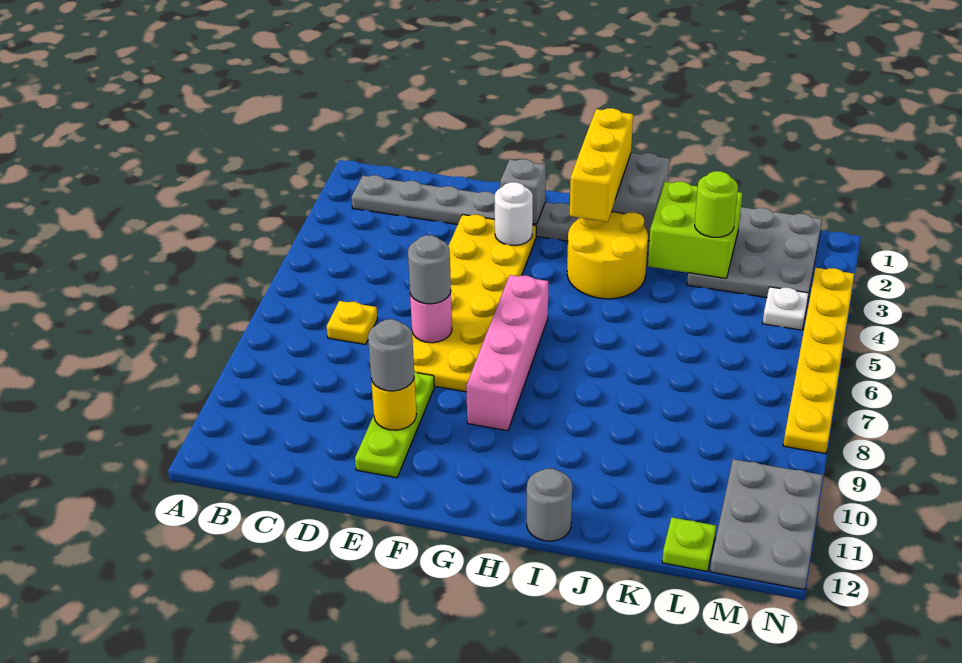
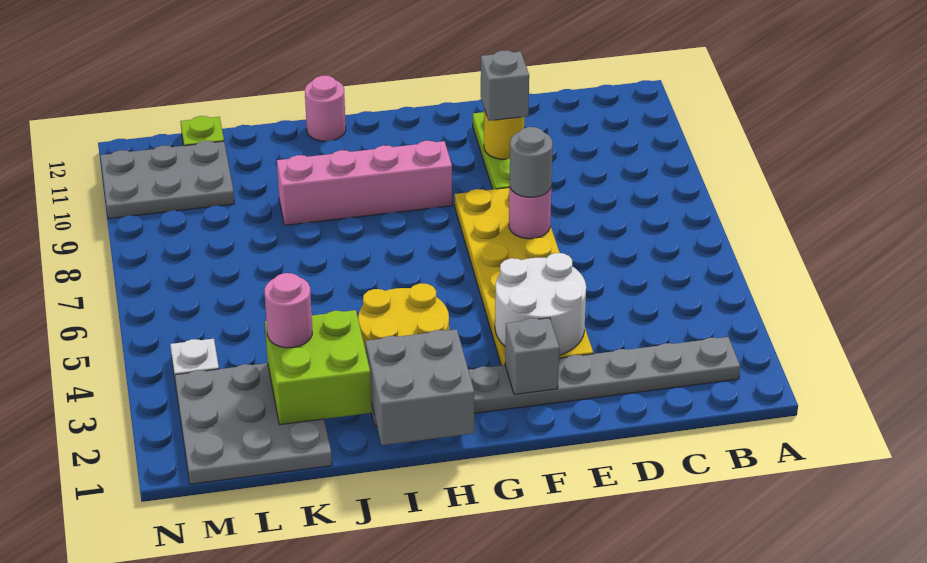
yellow plate C7 level 1 -> none
grey round brick E10 level 3 -> grey brick E10 level 3
white round brick F3 level 2 -> white round brick E3:F4 level 2
pink brick G6:G9 level 1 -> pink brick G9:J9 level 1
yellow brick H1:H3 level 3 -> none
grey round brick I12 level 1 -> pink round brick I12 level 1
lime round brick K3 level 3 -> pink round brick K3 level 3
grey plate M10:N12 level 1 -> grey plate L10:N11 level 1
yellow plate N3:N8 level 1 -> none

